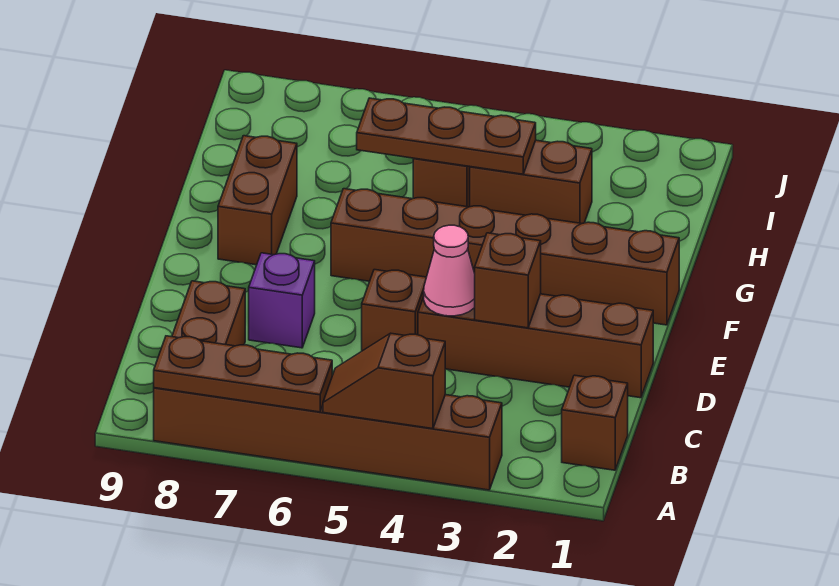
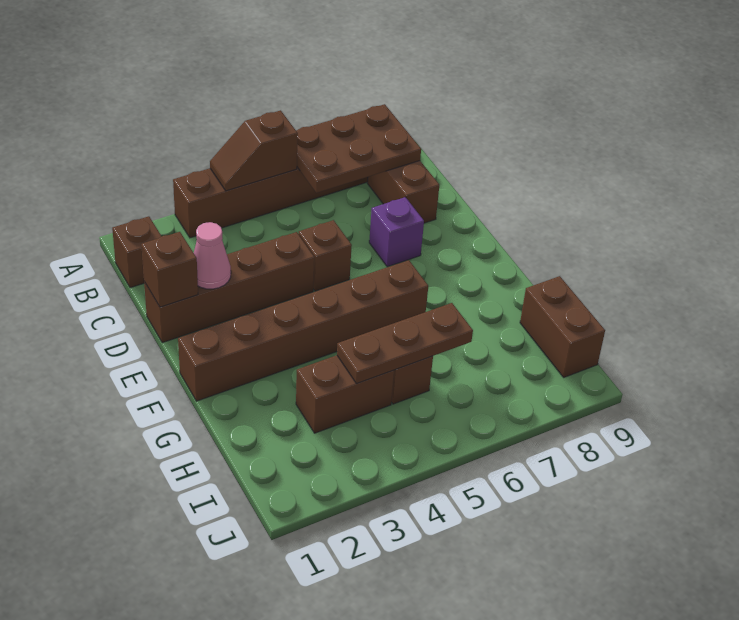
brown slope A4:A5 level 2 top 4 -> brown slope A4:A5 level 2 top 5
brown plate A6:A8 level 2 -> brown plate A6:B8 level 2
brown brick D3 level 2 -> brown brick D1 level 2
pink cone D4 level 2 -> pink cone D2 level 2
brown brick F8:G8 level 1 -> brown brick H9:I9 level 1

